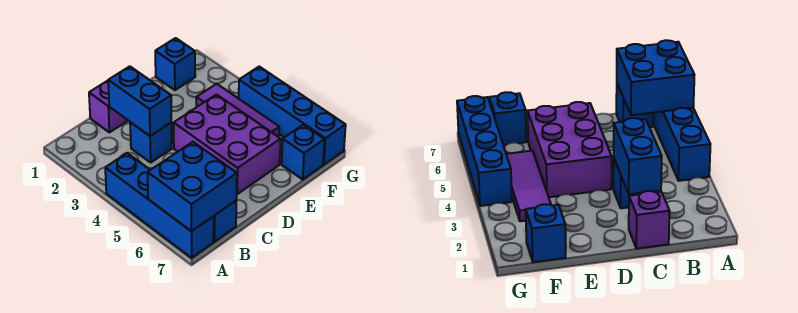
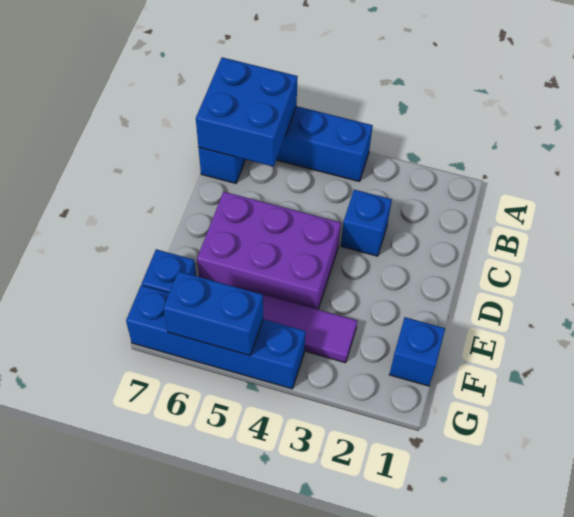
purple brick C1 level 1 -> none
blue brick C2:C3 level 2 -> blue brick G5:G6 level 2

